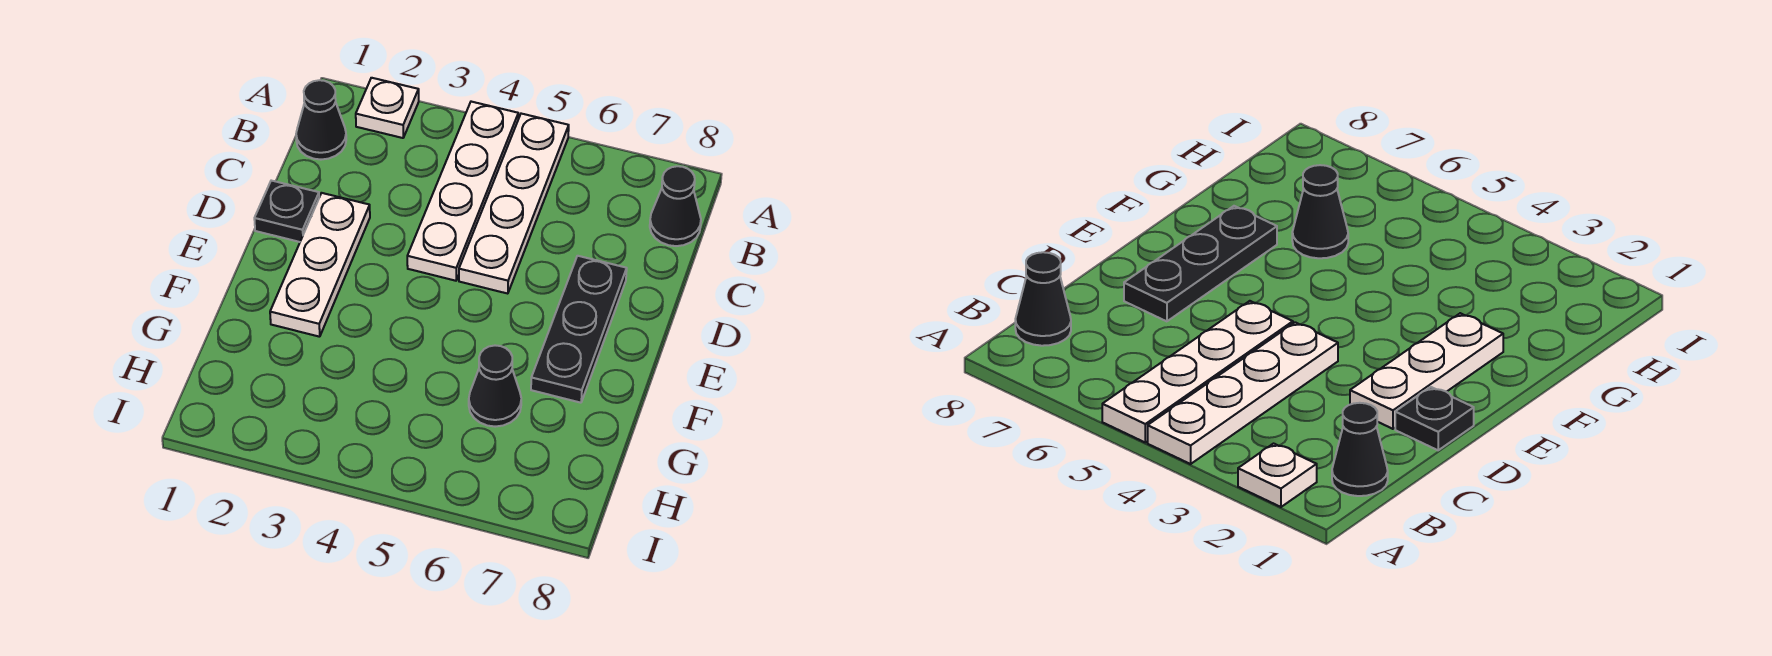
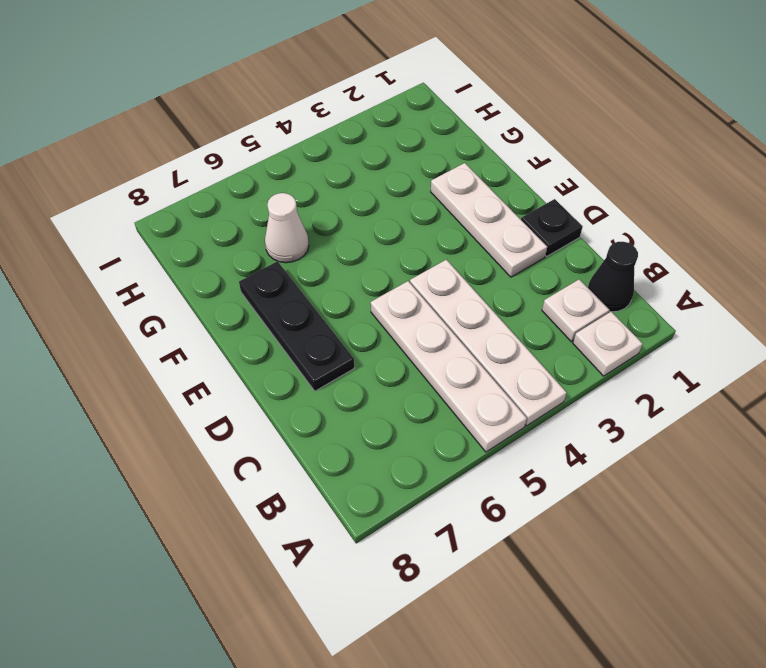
none -> white plate B2 level 1
black cone B8 level 1 -> none
black cone G6 level 1 -> white cone G6 level 1

